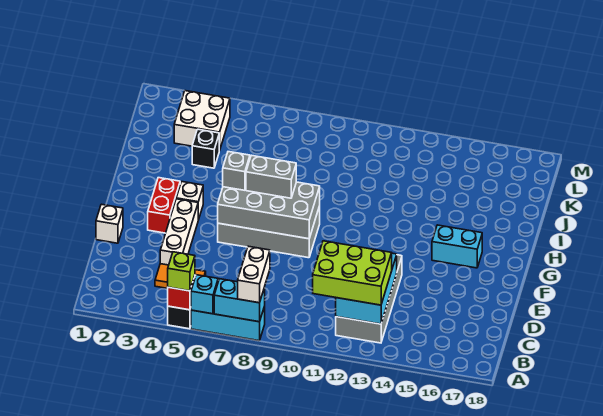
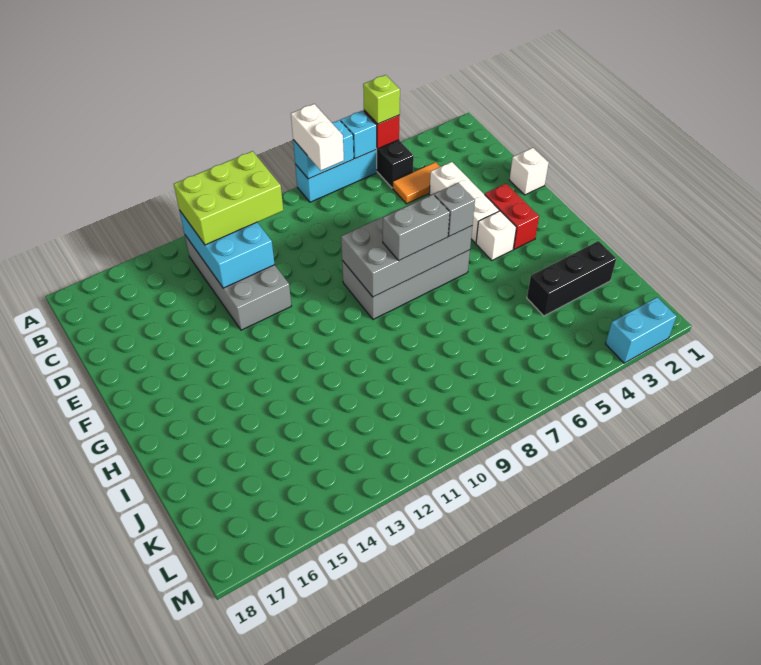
cyan brick G15:G16 level 1 -> cyan brick M2:M3 level 1
black brick J4 level 1 -> black brick J2:J4 level 1
white brick K3:L4 level 1 -> none

